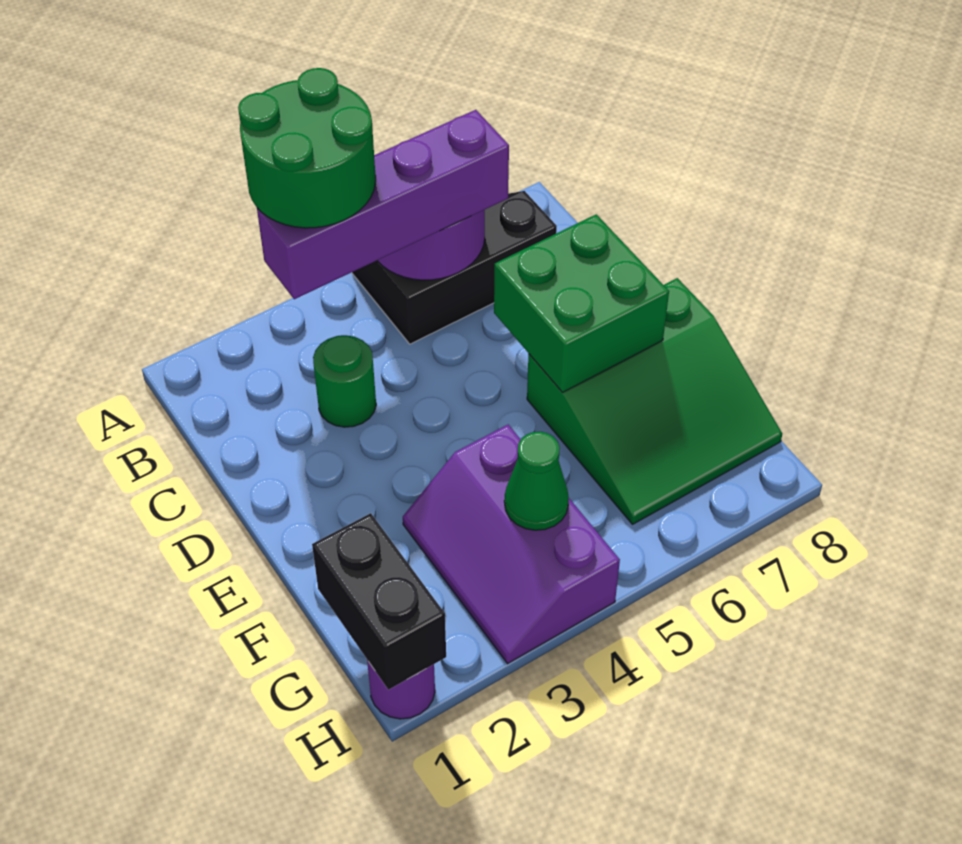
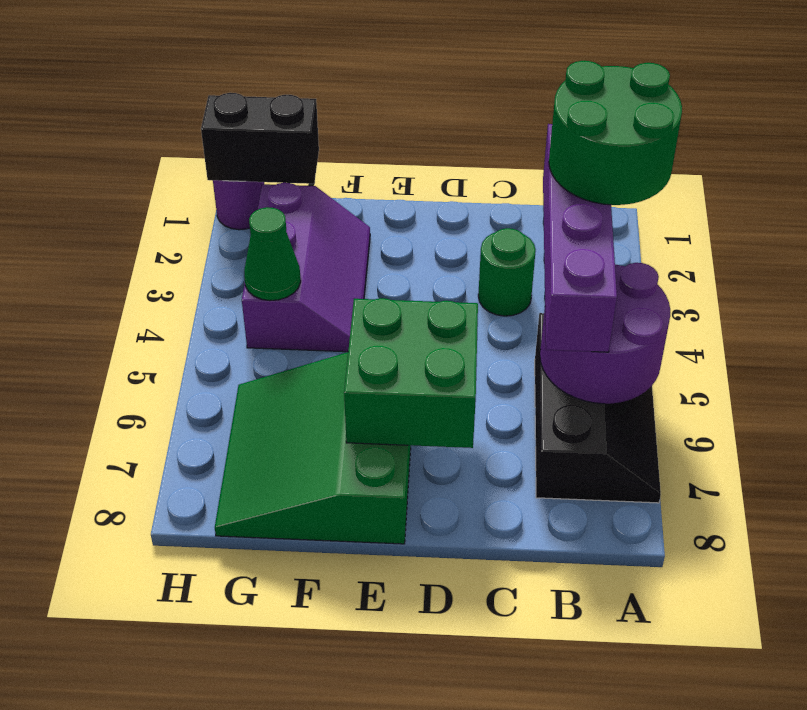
purple slope F3:H4 level 1 top 4 -> purple slope F2:G4 level 1 top G

